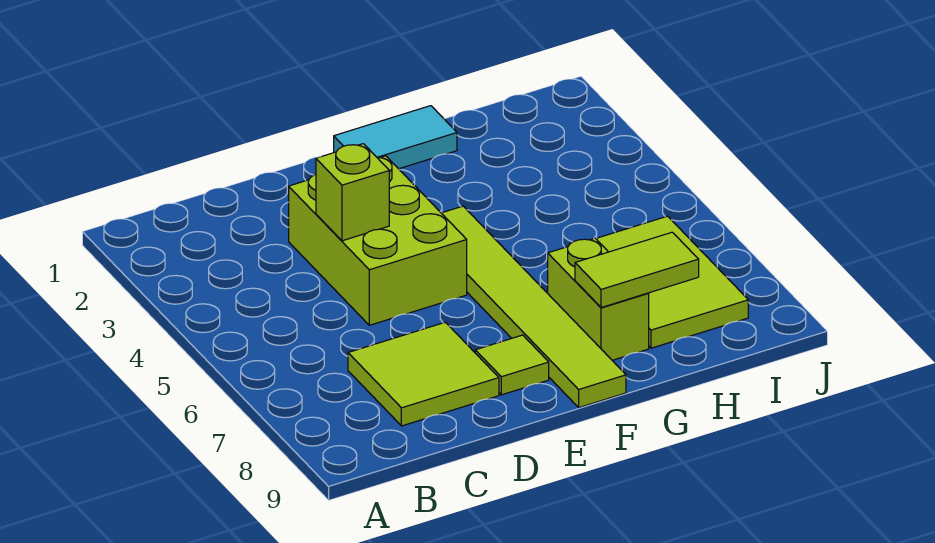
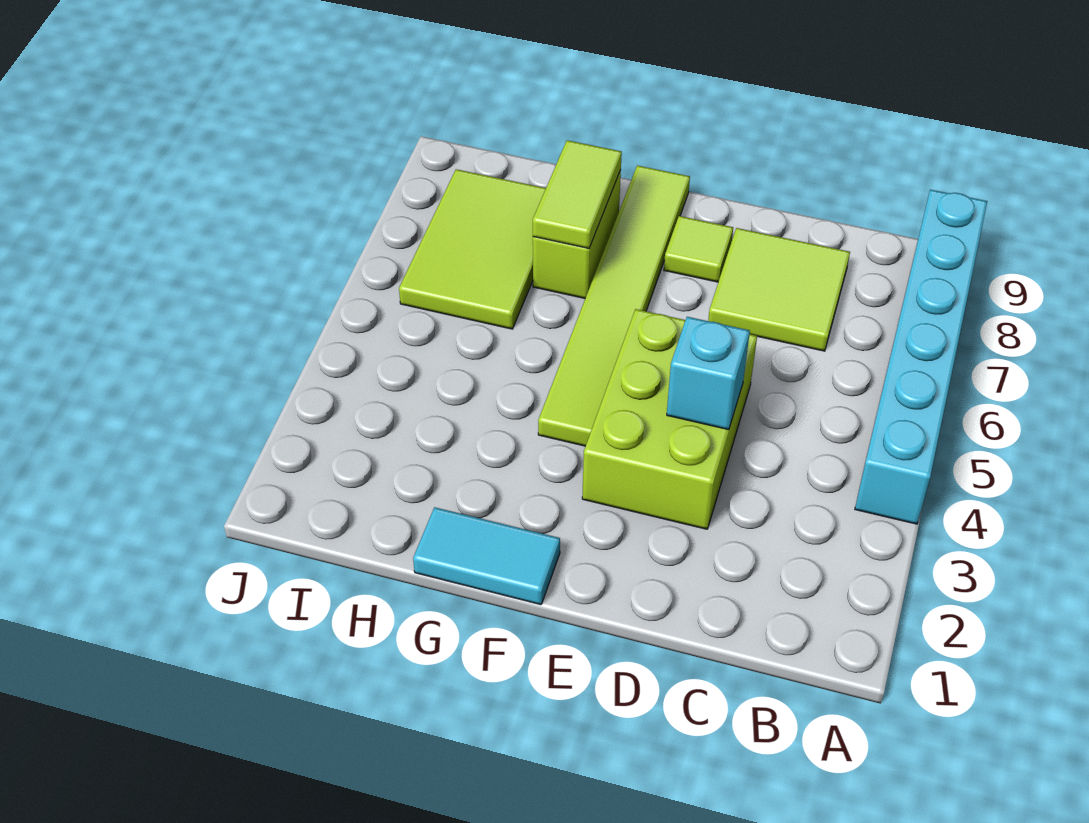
none -> cyan brick A4:A9 level 1
lime brick D4 level 2 -> cyan brick D4 level 2
lime tile G8:H8 level 2 -> lime tile G7:G8 level 2

